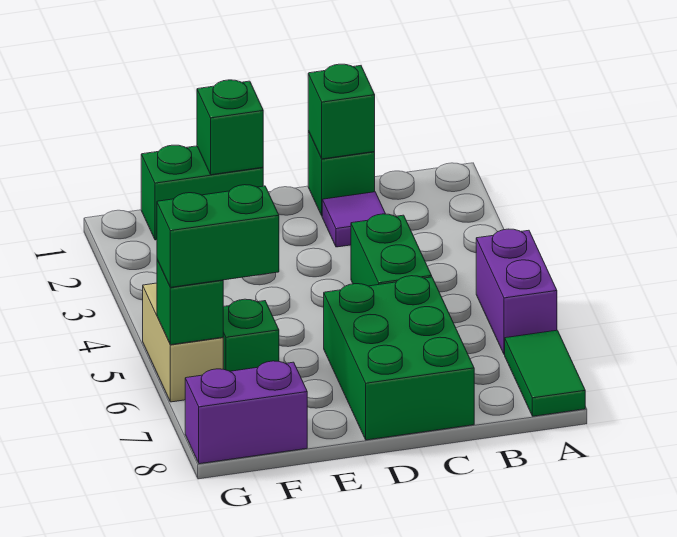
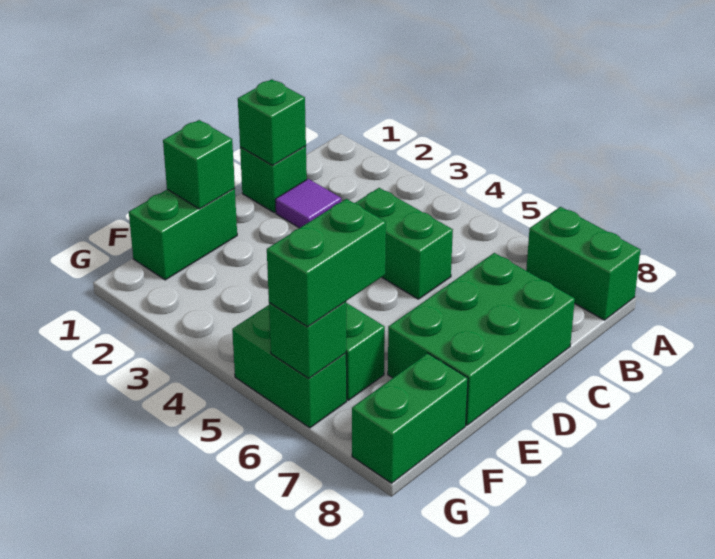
purple brick A5:A6 level 1 -> none
green tile A7:A8 level 1 -> green brick A7:A8 level 1
green brick C6:D8 level 1 -> green brick C7:E8 level 1
purple brick F8:G8 level 1 -> green brick F8:G8 level 1
tan brick G5:G6 level 1 -> green brick G5:G6 level 1

